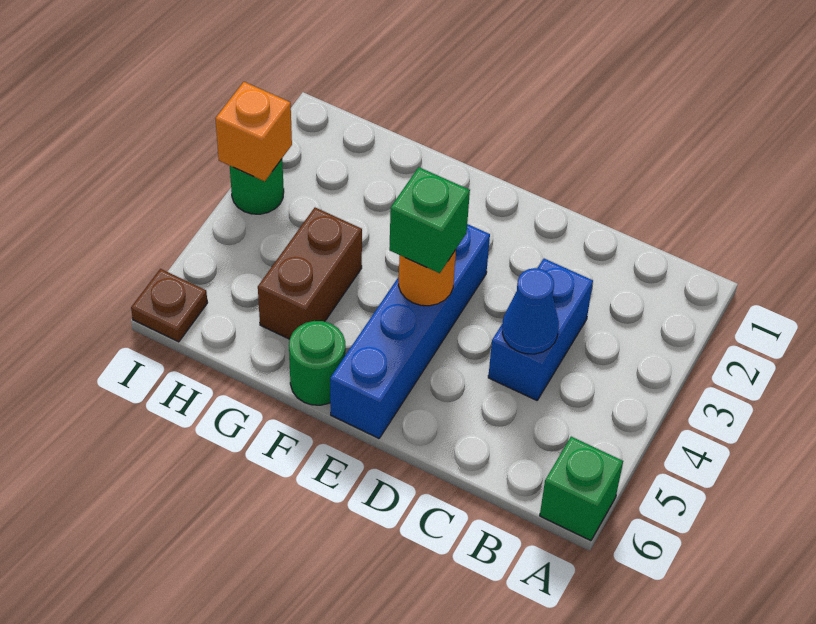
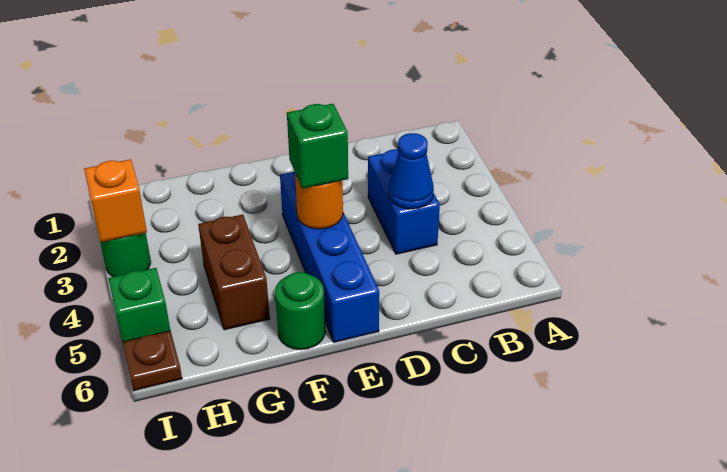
green brick A6 level 1 -> green brick I5 level 1

